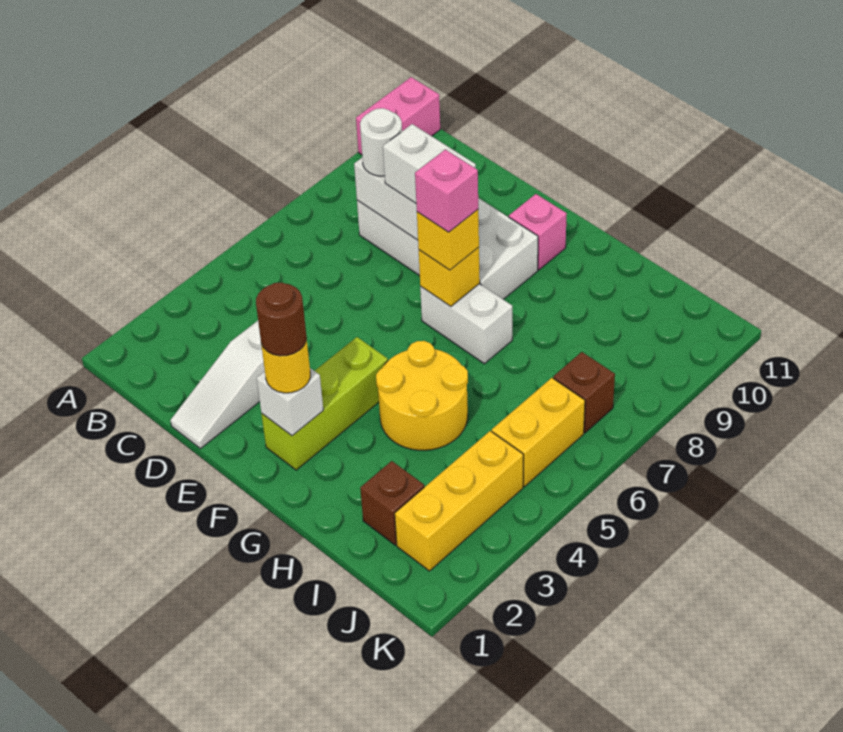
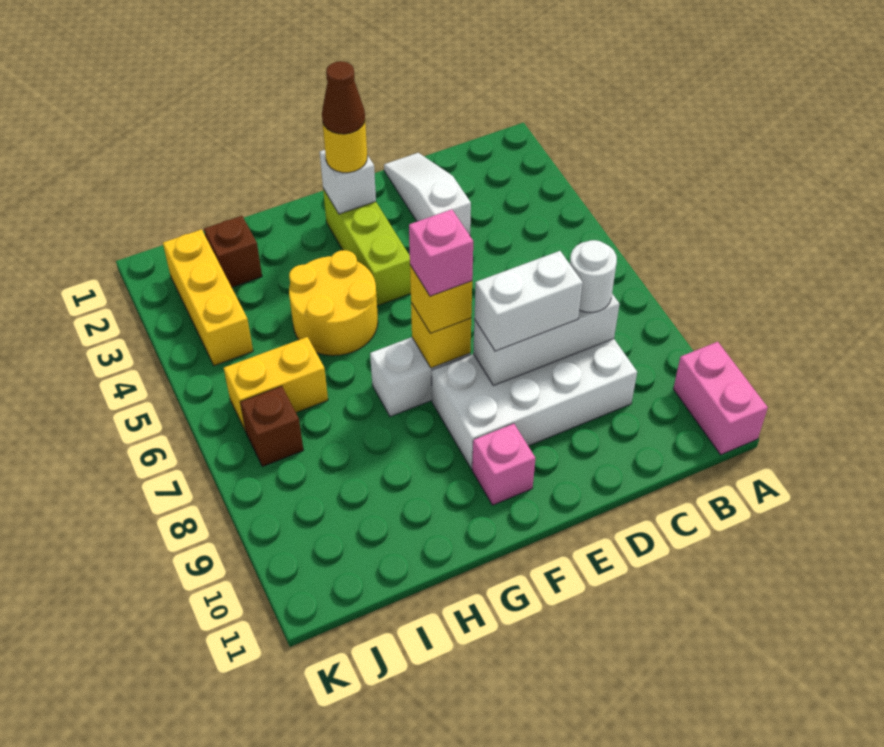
brown round brick F2 level 4 -> brown cone F2 level 4
yellow brick J5:J6 level 1 -> yellow brick I6:J6 level 1

